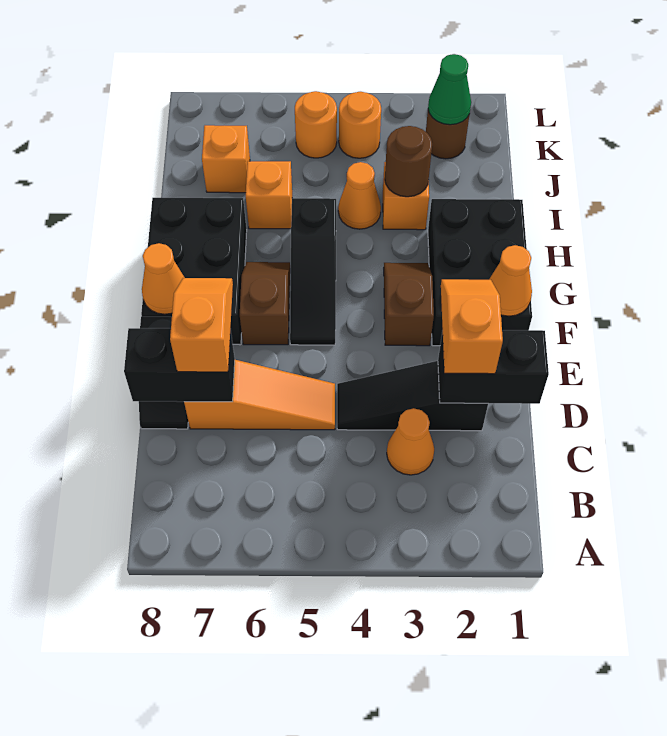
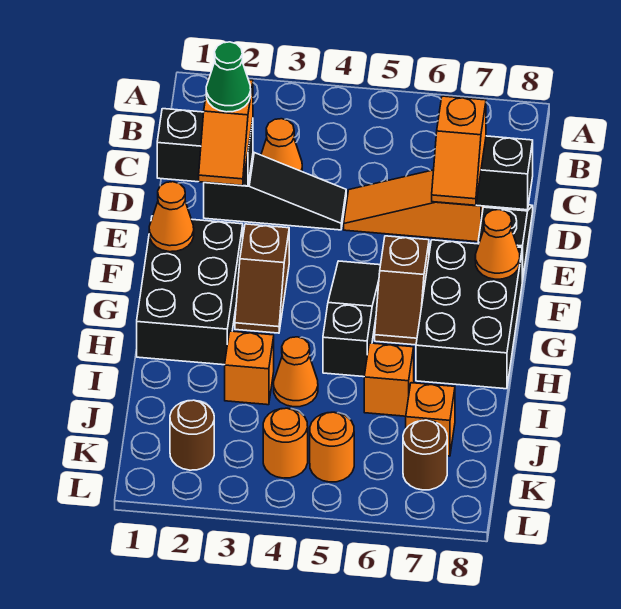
brown round brick I3 level 2 -> brown round brick K7 level 1
green cone K2 level 2 -> green cone D2 level 4

